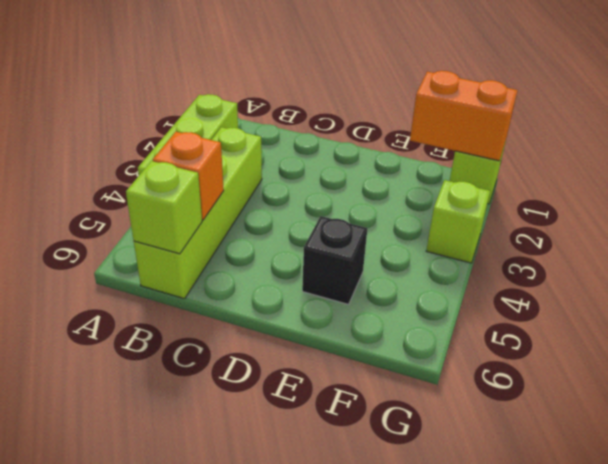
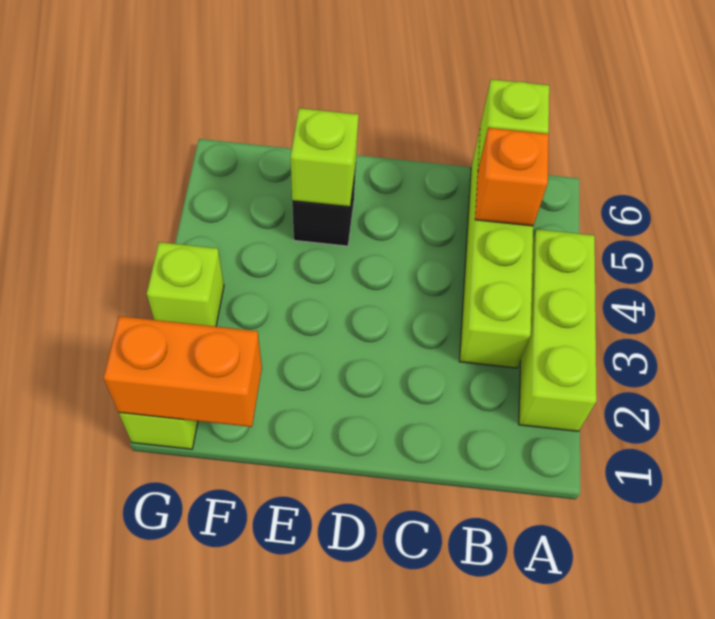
none -> lime brick E5 level 2

